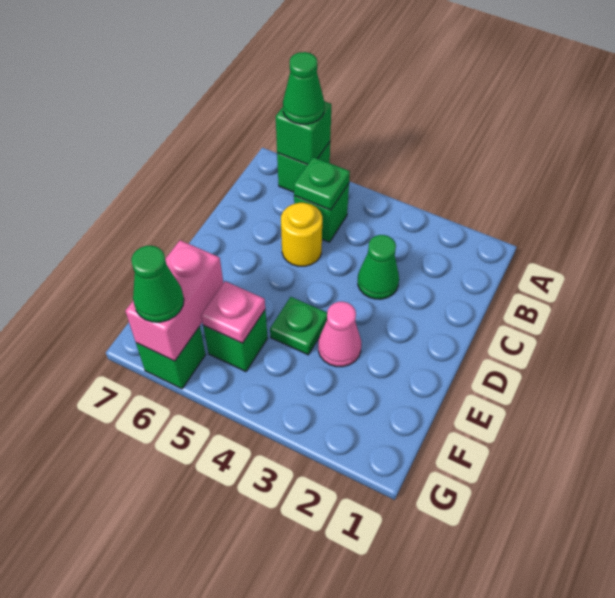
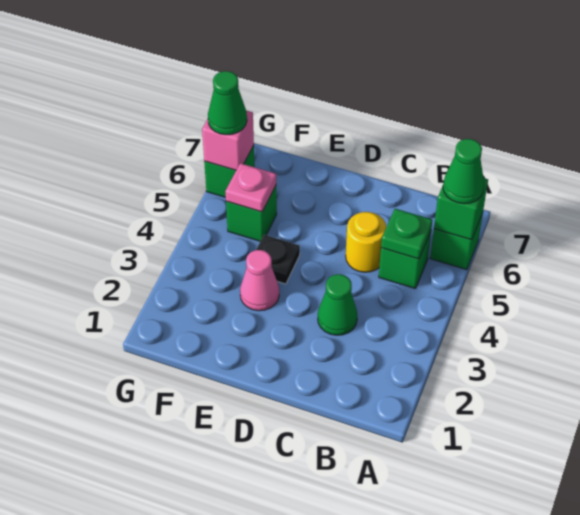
green plate E4 level 1 -> black plate E4 level 1
pink brick F6:G6 level 2 -> pink brick G6 level 2

